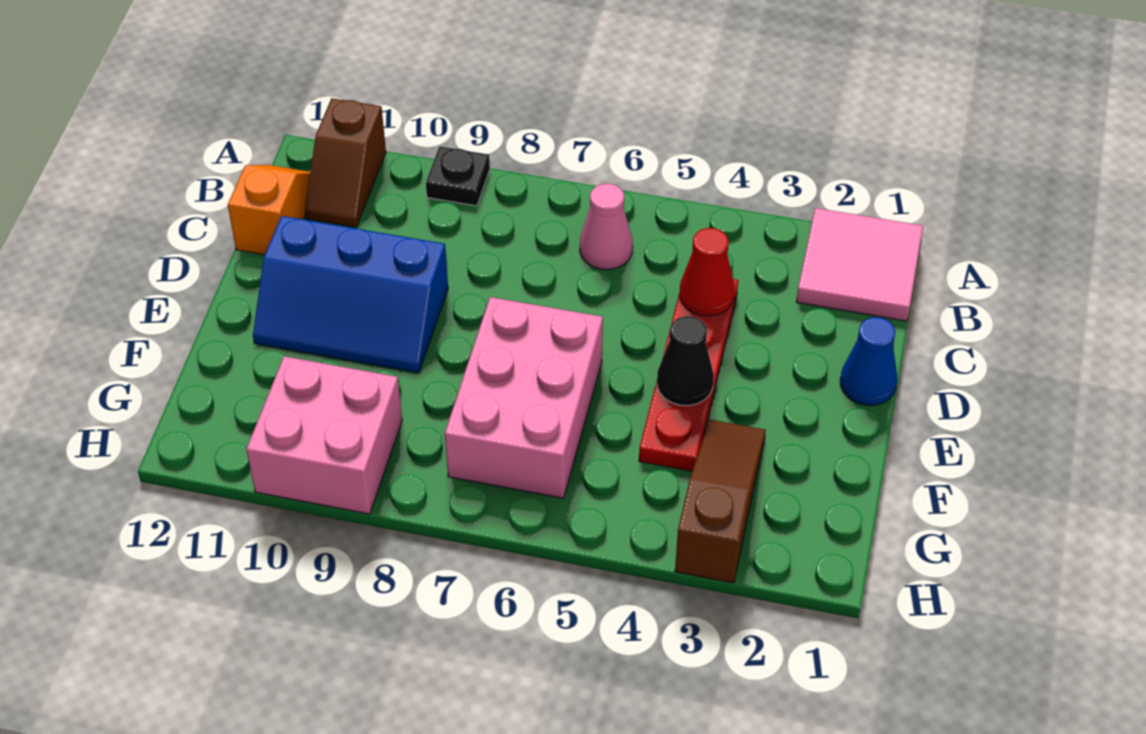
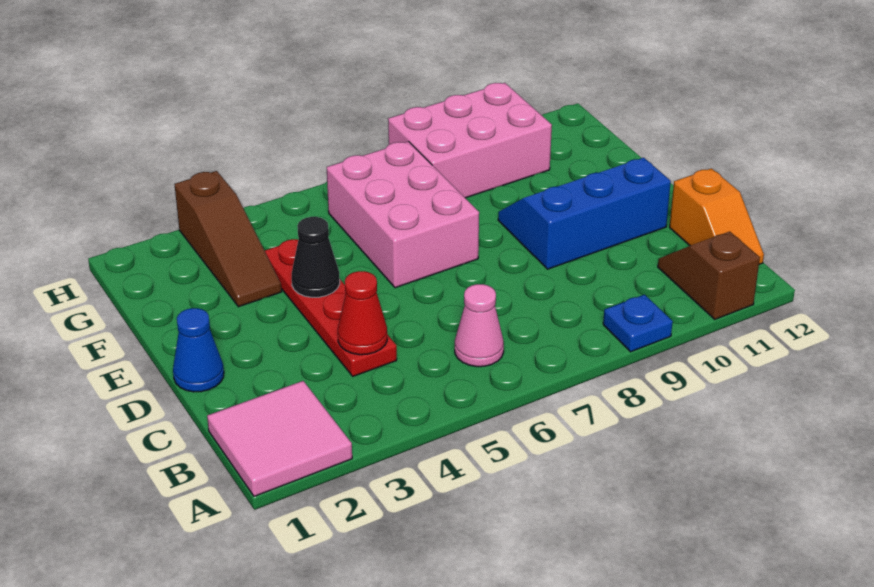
black plate A9 level 1 -> blue plate A9 level 1
pink brick G9:H10 level 1 -> pink brick G8:H10 level 1

